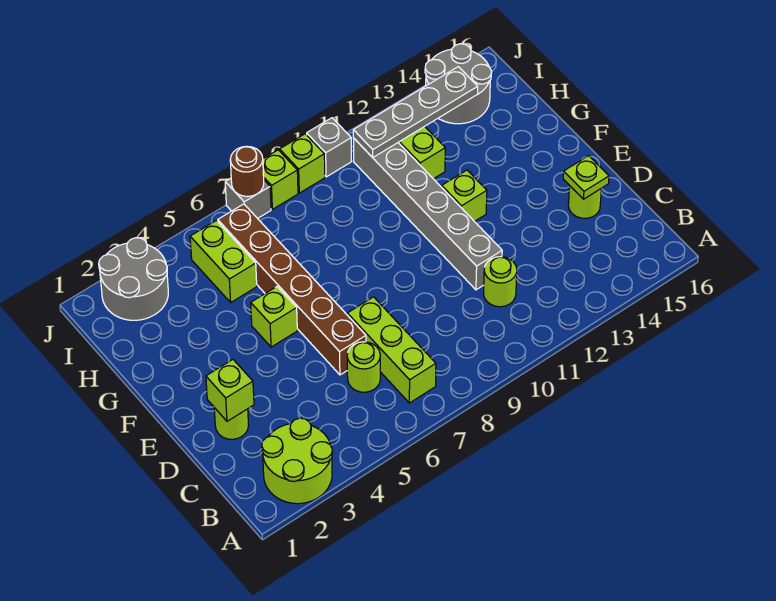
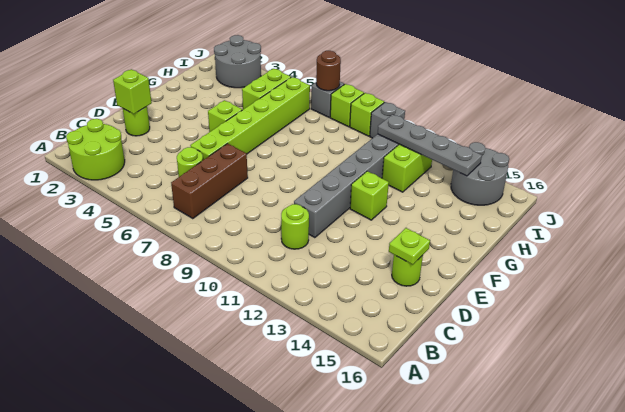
lime brick B7:D7 level 1 -> brown brick B7:D7 level 1
brown brick D6:I6 level 1 -> lime brick D6:I6 level 1

